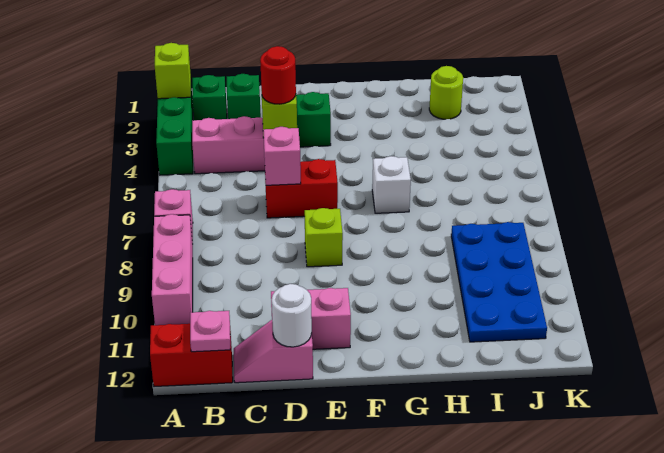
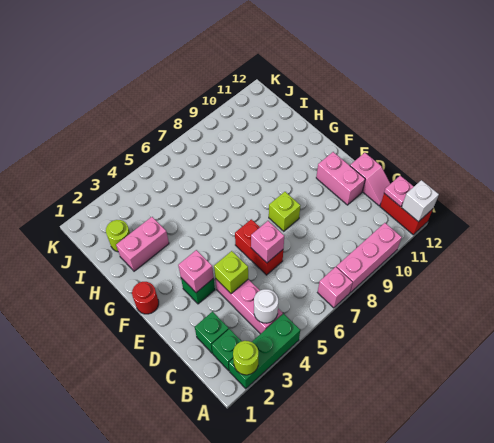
lime brick A2 level 2 -> lime round brick A2 level 2
red round brick D4 level 3 -> red round brick F1 level 1
white round brick D12 level 2 -> white round brick B4 level 2
none -> pink brick E3 level 2
white brick G6 level 1 -> white brick A12 level 2
none -> pink brick H2:H3 level 1
blue plate I8:J11 level 1 -> none

